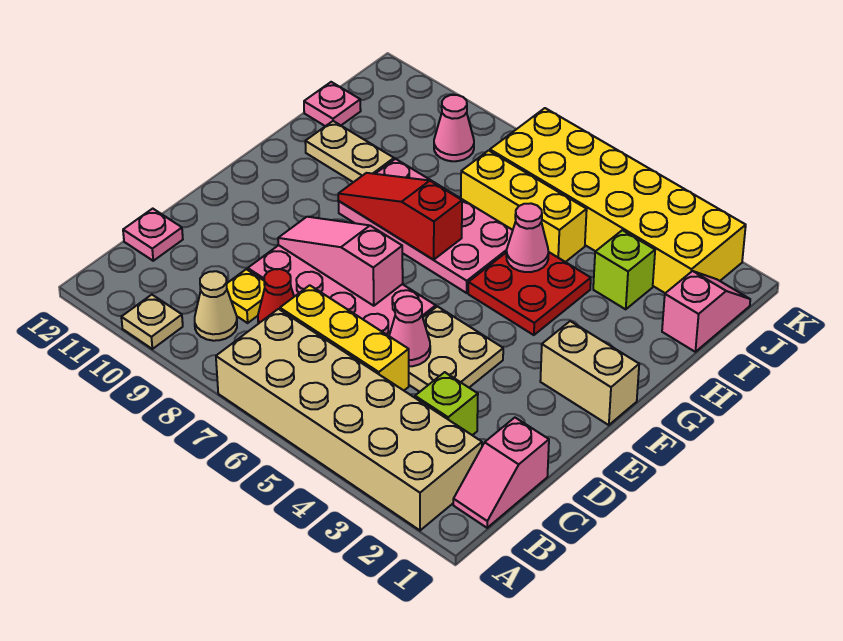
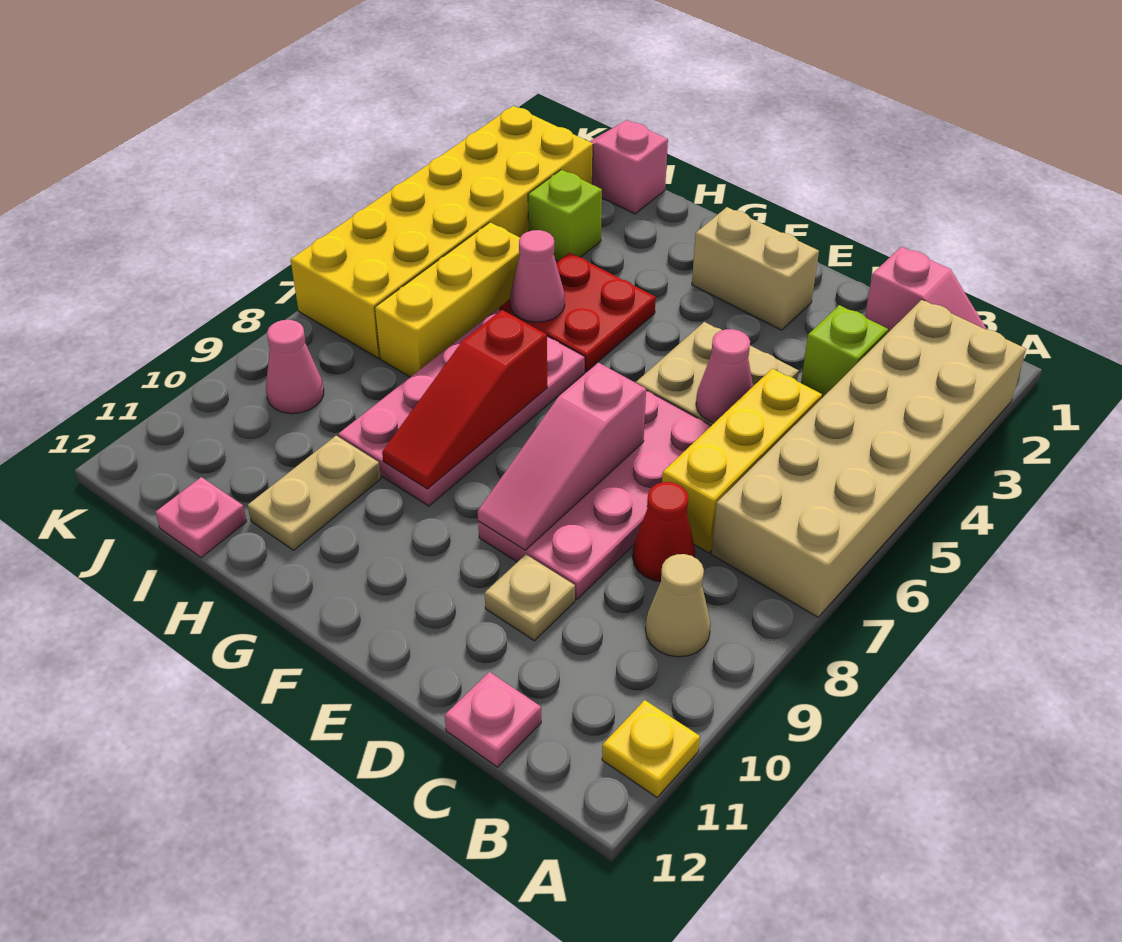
tan plate A10 level 1 -> tan plate D10 level 1
yellow plate C9 level 1 -> yellow plate A11 level 1
tan brick F1:F2 level 1 -> tan brick E2:F2 level 1

